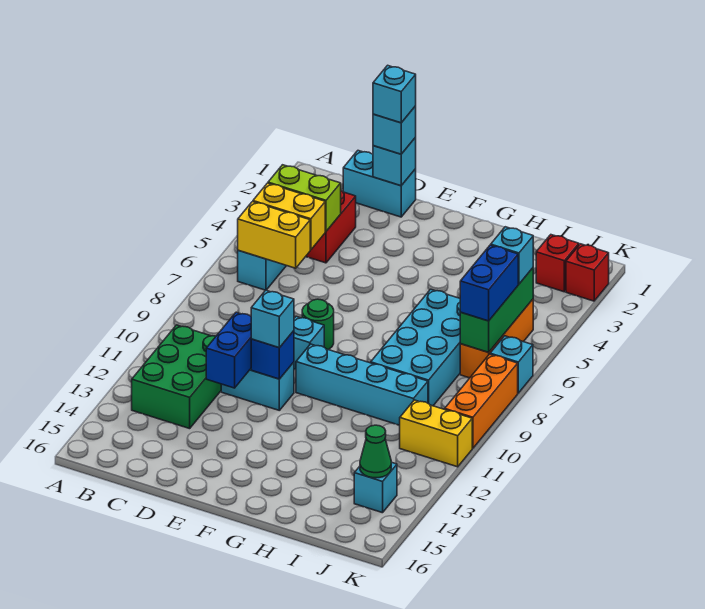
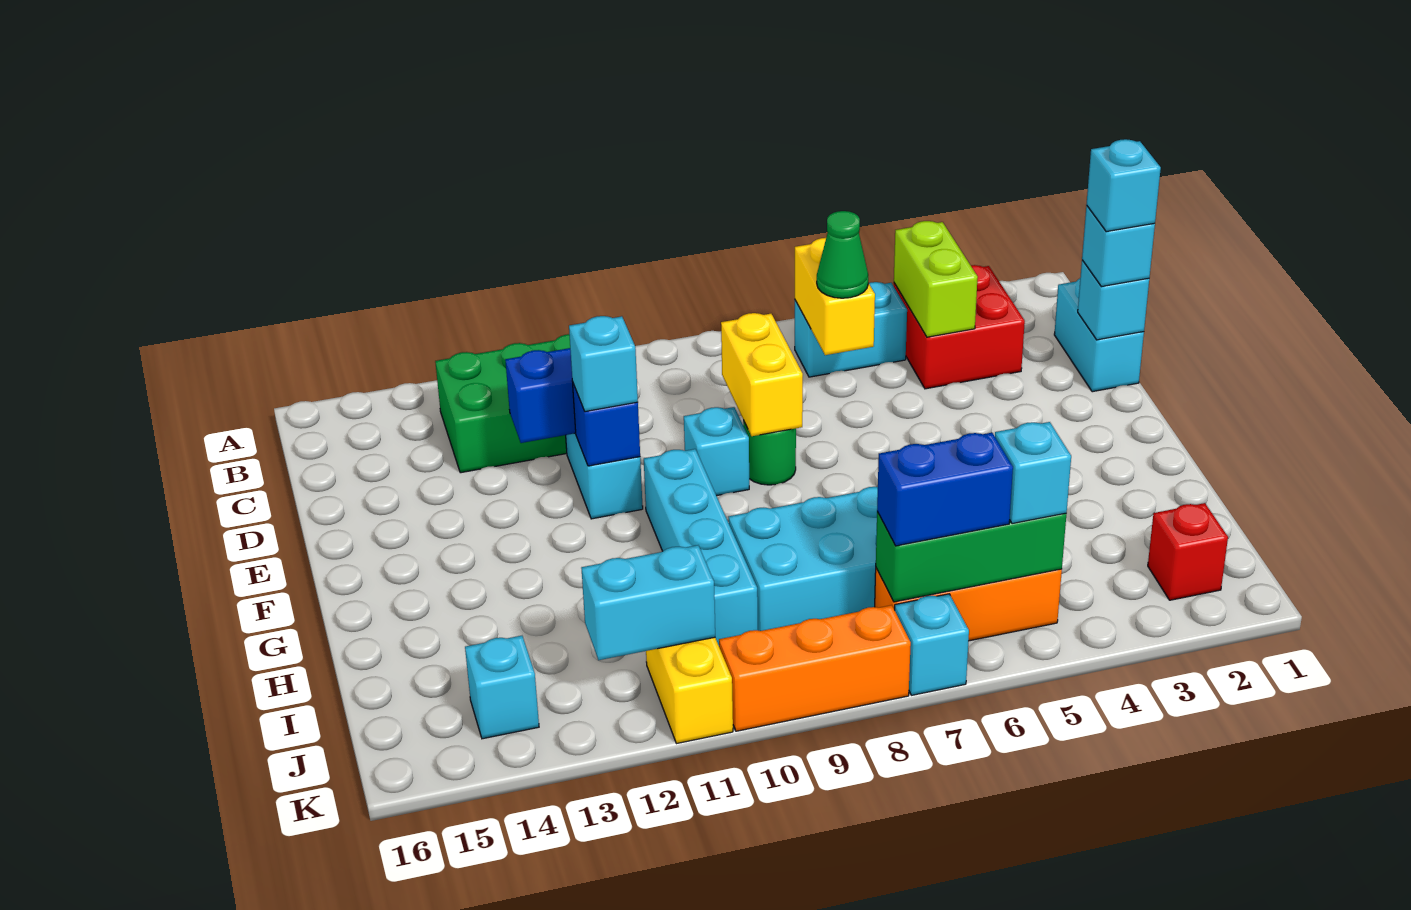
yellow brick B5:C5 level 2 -> yellow brick D8:E8 level 2
none -> cyan brick J11:J12 level 2
green cone J14 level 2 -> green cone C6 level 3
red brick K2 level 1 -> none

